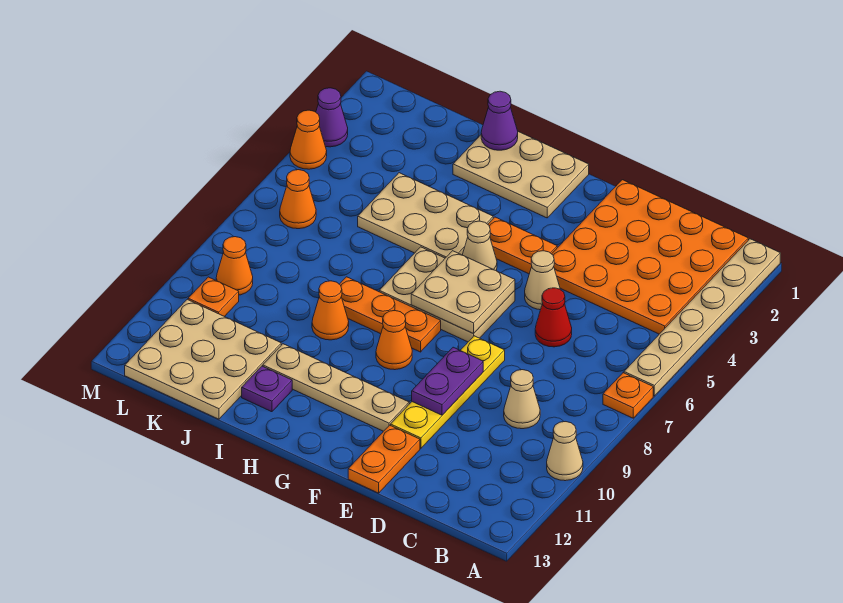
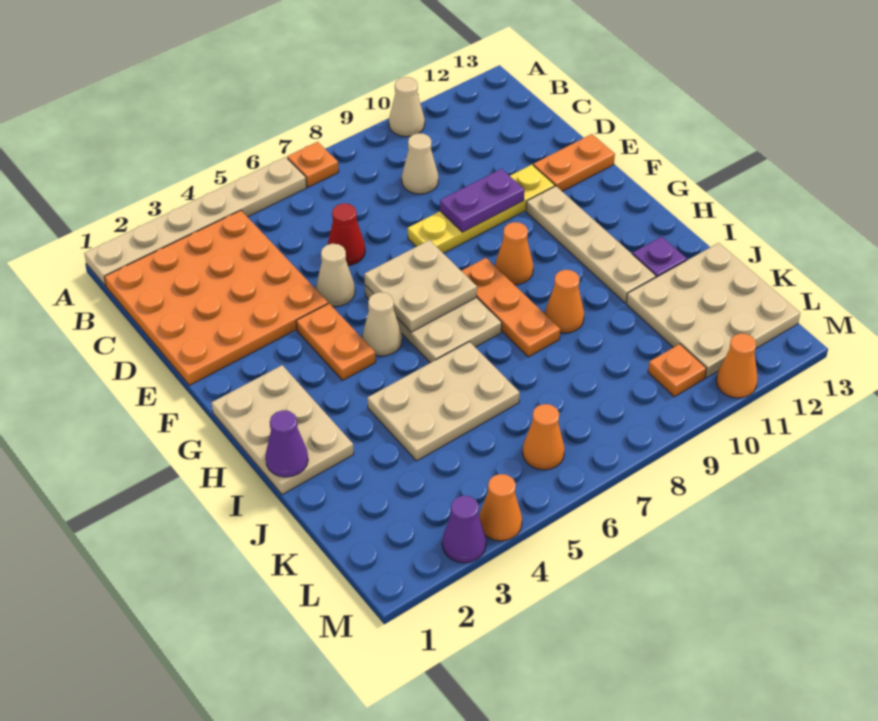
tan plate H4:J5 level 1 -> tan plate I4:J6 level 1
orange cone L9 level 1 -> orange cone M11 level 1

